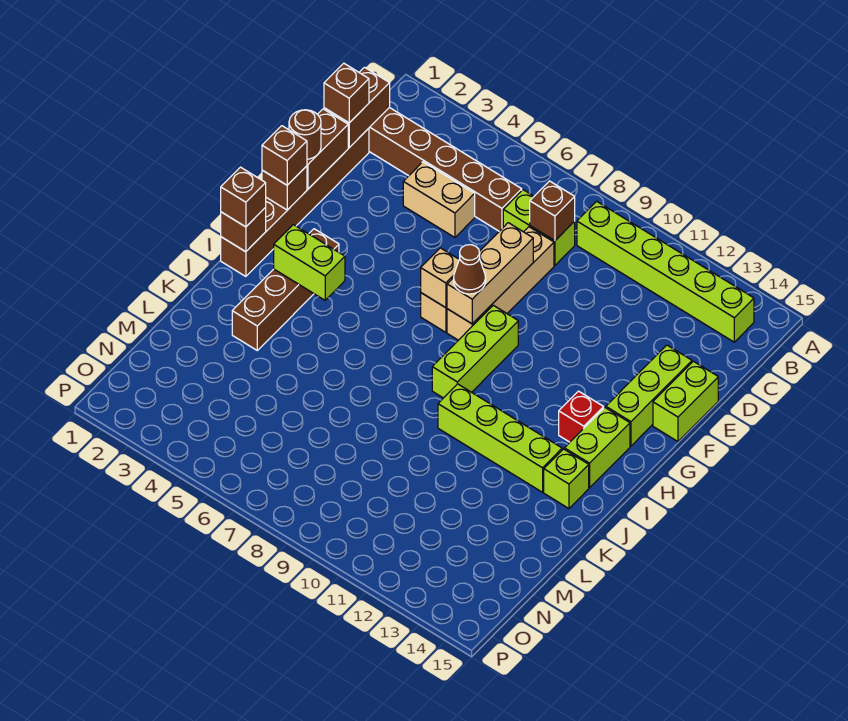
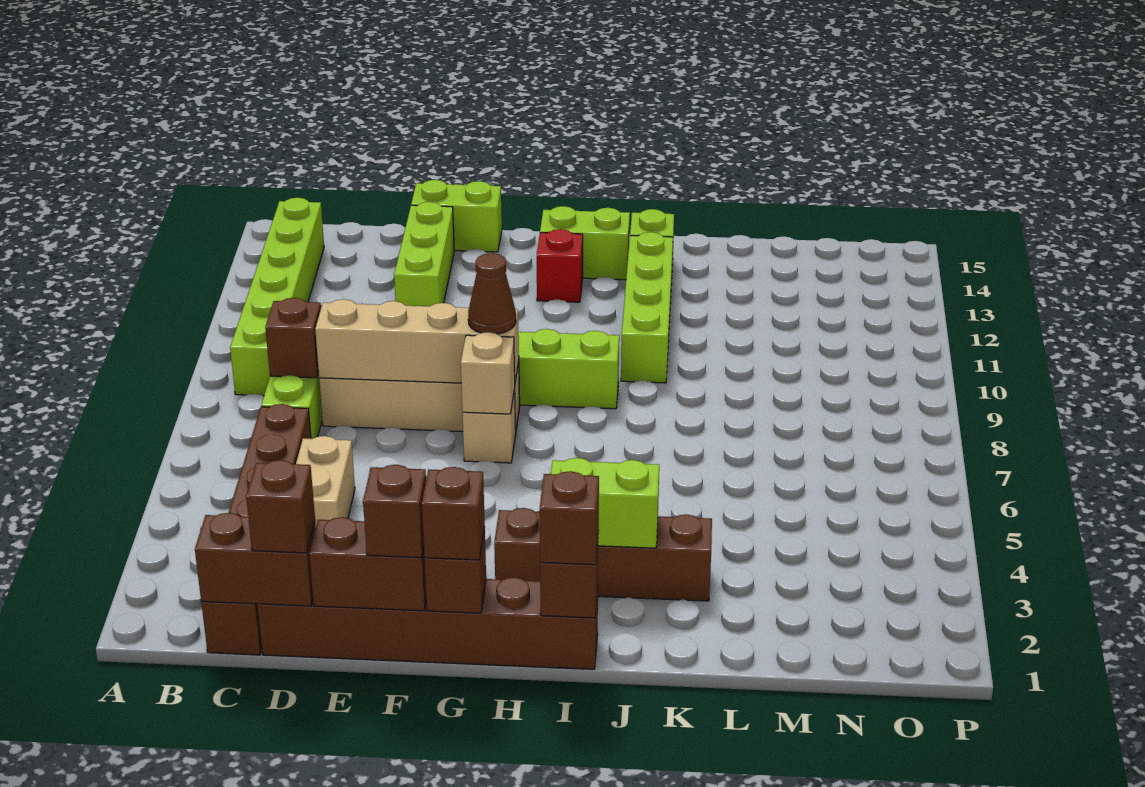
tan brick E8:G8 level 2 -> tan brick D8:G8 level 2
lime brick E14:G14 level 1 -> lime brick E12:E14 level 1
brown round brick F1 level 3 -> brown brick F1 level 3
lime brick I3:I4 level 2 -> lime brick I3:J3 level 2

